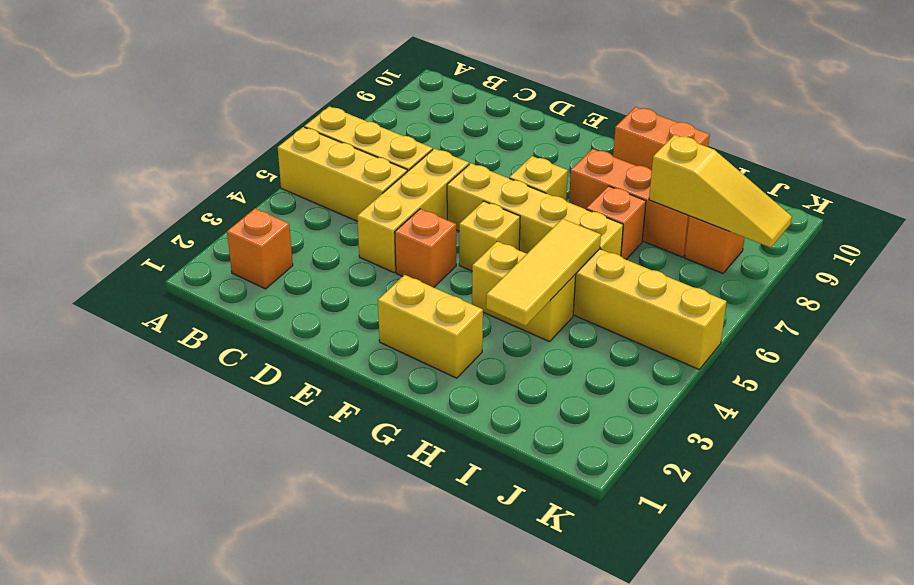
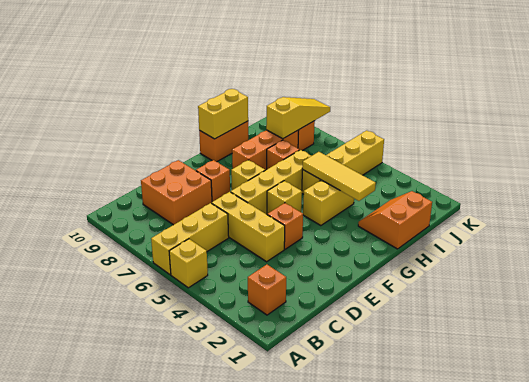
yellow brick A5:C5 level 1 -> yellow brick A5 level 1
none -> orange brick C8:D9 level 1
none -> orange brick E8 level 1
yellow brick F2:G2 level 1 -> yellow brick G10:H10 level 2
none -> orange slope H1:I2 level 1 top 1

